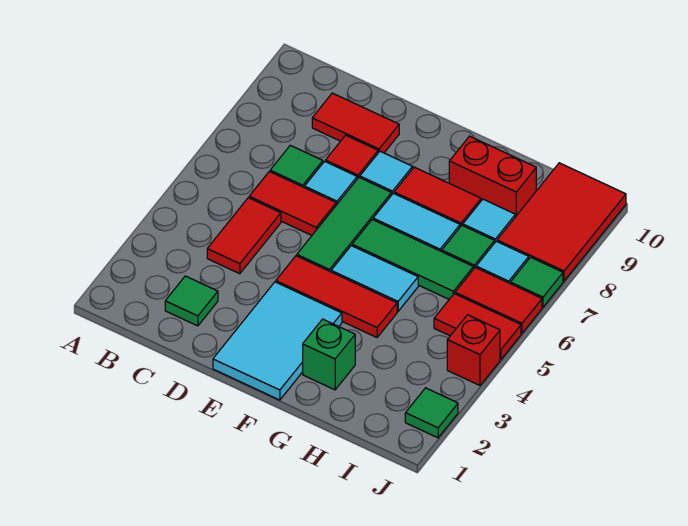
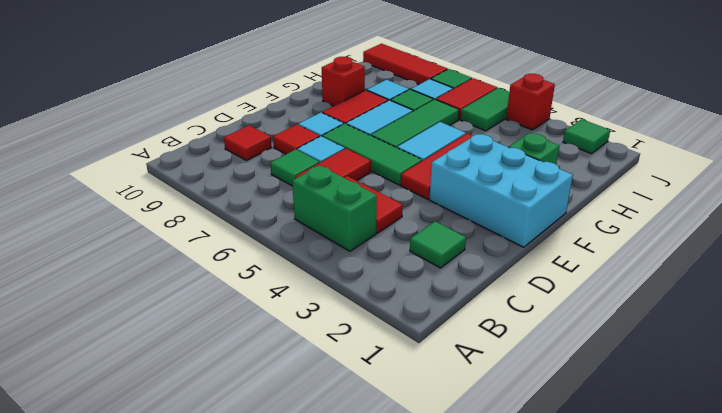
none -> green brick B4:B5 level 1
red tile C9:D9 level 1 -> red tile C9 level 1
cyan tile E1:F3 level 1 -> cyan brick E1:F3 level 1
red brick G9:H9 level 1 -> red brick G9 level 1
red tile I5:J5 level 1 -> green tile I5:J5 level 1
red tile I8:J10 level 1 -> red tile J8:J10 level 1

